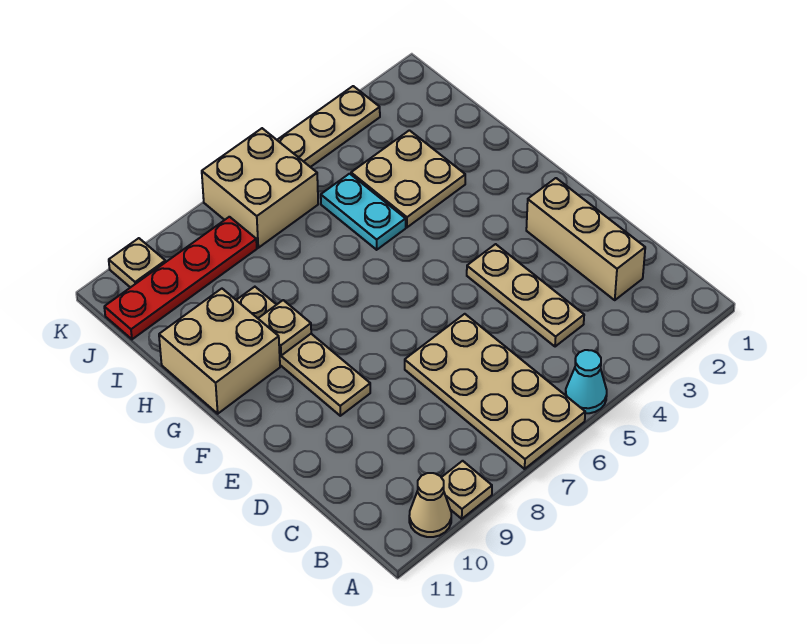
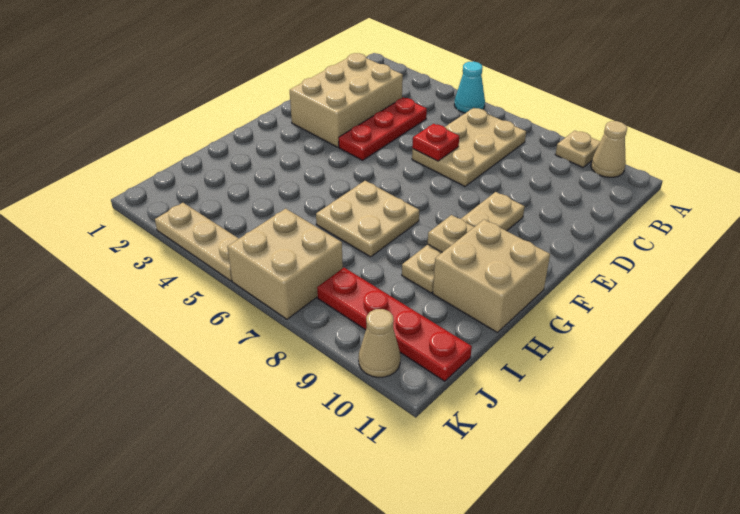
tan plate A6:D7 level 1 -> tan plate B6:D7 level 1
tan brick C2:E2 level 1 -> tan brick C2:E3 level 1
tan plate C4:E4 level 1 -> red plate C4:E4 level 1
none -> red plate D6 level 2
tan plate H3:I4 level 1 -> tan plate G6:H7 level 1
cyan plate H5:I5 level 1 -> none
tan plate K10 level 1 -> tan cone K10 level 1

